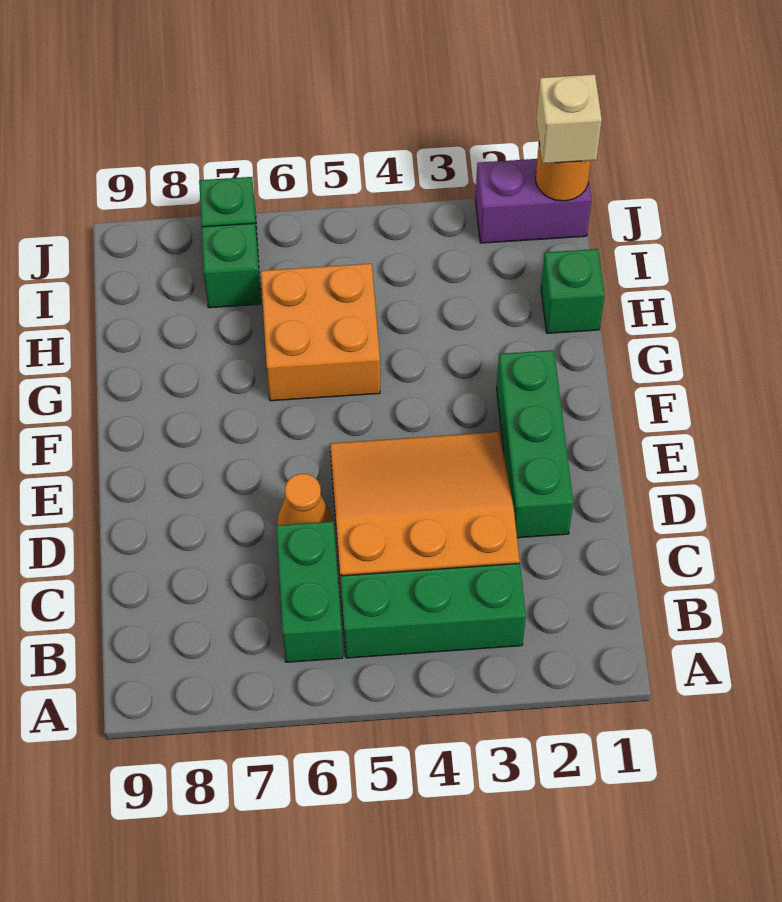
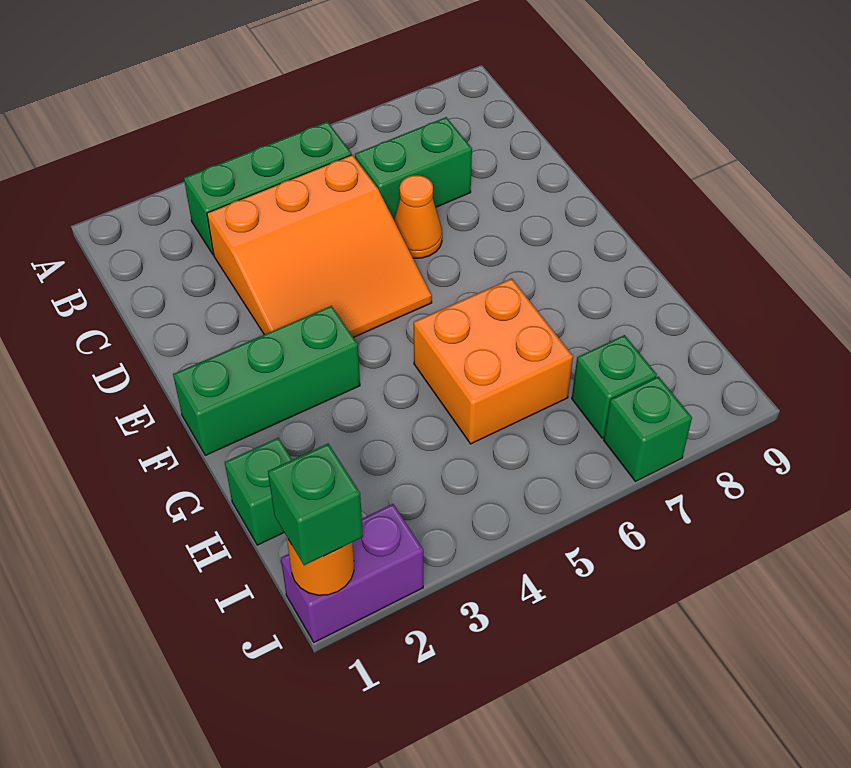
green brick B6:C6 level 1 -> green brick C6:C7 level 1
green brick D2:F2 level 1 -> green brick F1:F3 level 1
tan brick J1 level 3 -> green brick J1 level 3

